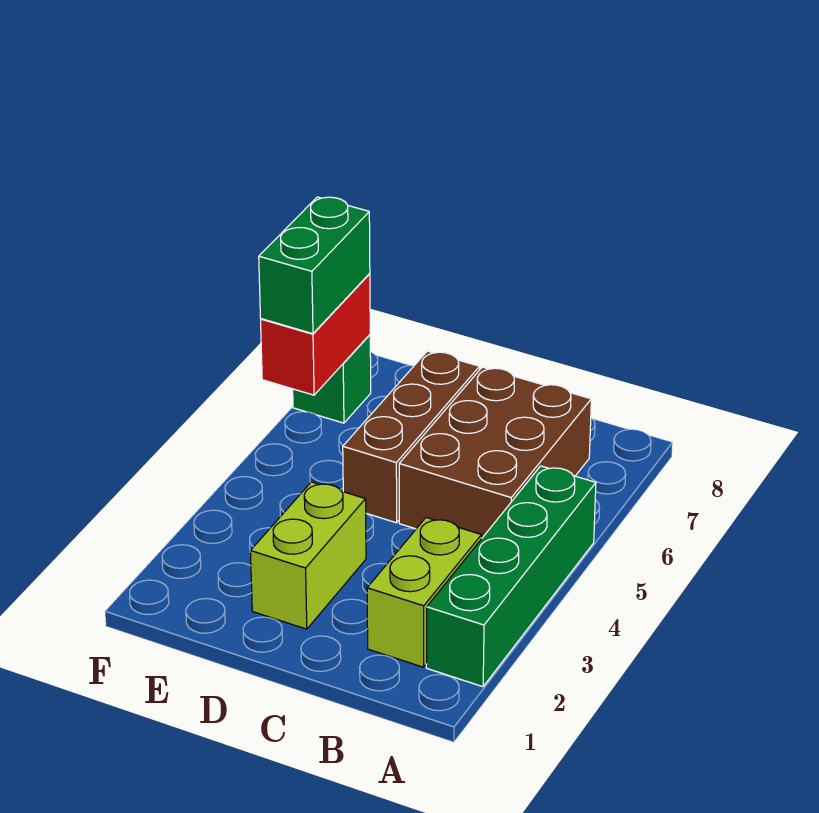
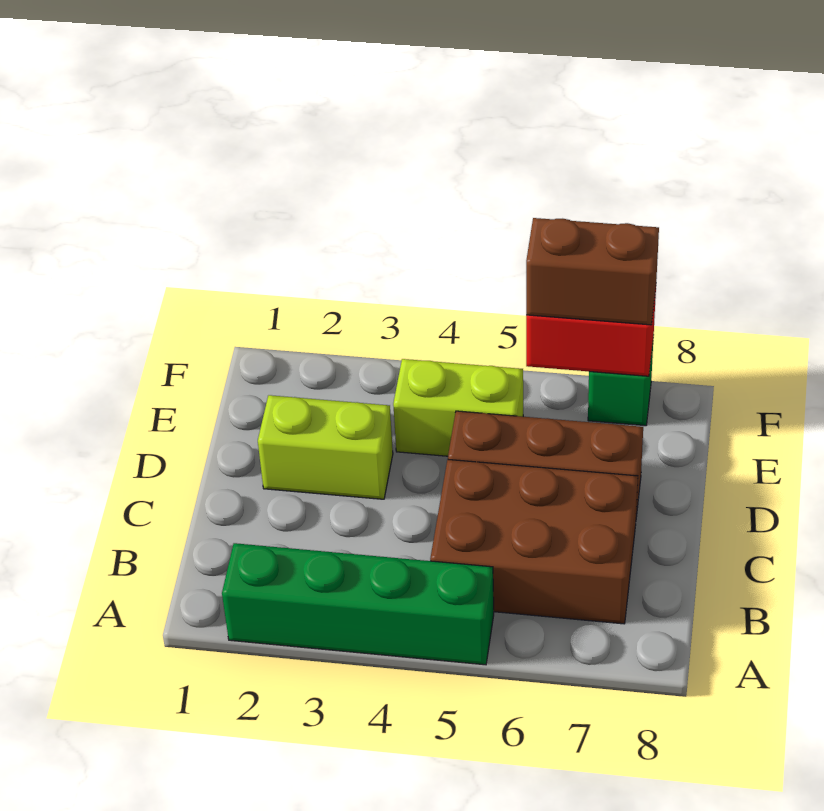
lime brick B2:B3 level 1 -> lime brick E4:E5 level 1
green brick F6:F7 level 3 -> brown brick F6:F7 level 3

